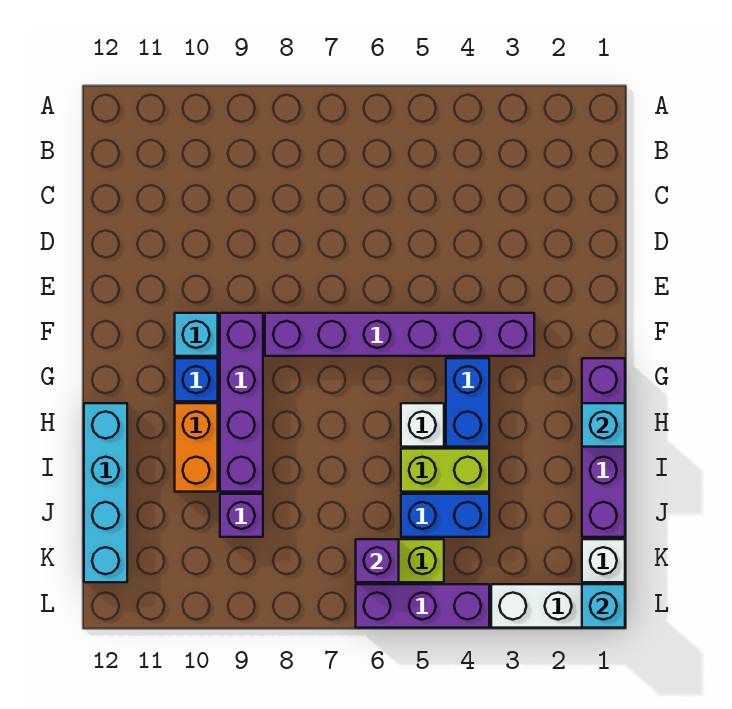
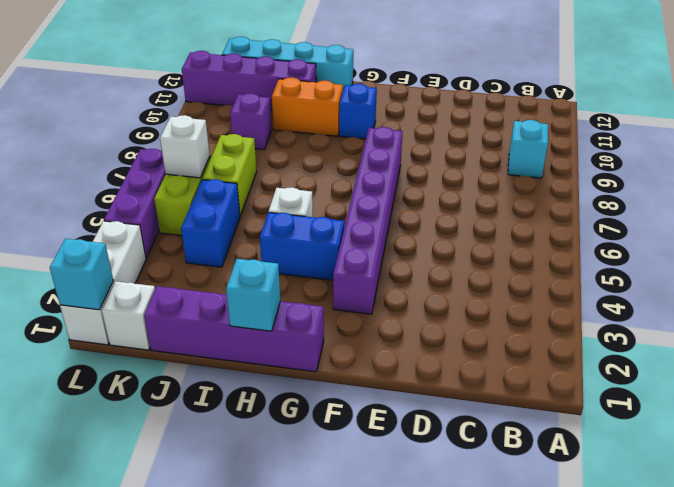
purple brick F9:I9 level 1 -> purple brick I11:L11 level 1
cyan brick F10 level 1 -> cyan brick B9 level 1
lime brick I4:I5 level 1 -> lime brick J6:J7 level 1
purple brick K6 level 2 -> white brick K6 level 2

